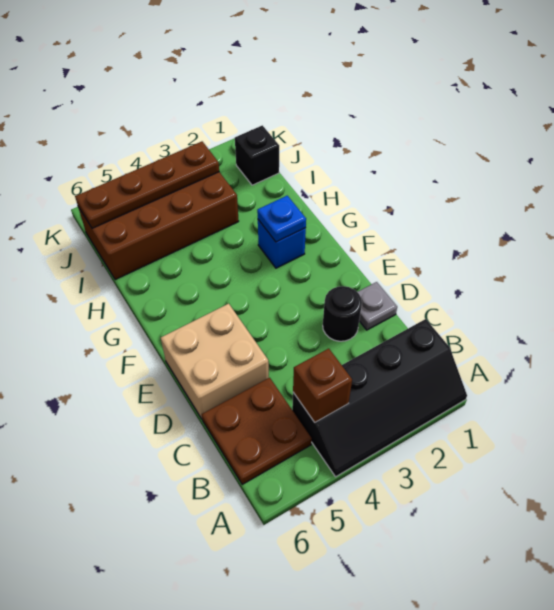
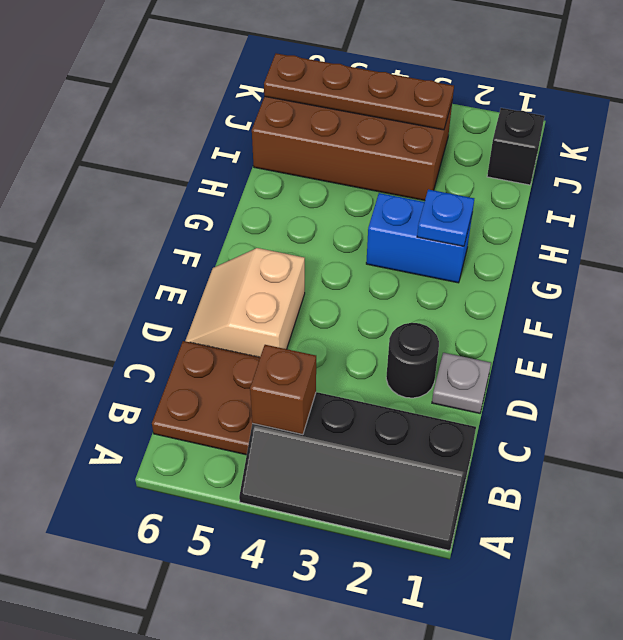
tan brick D5:E6 level 1 -> tan slope D5:E6 level 1 top 5
blue brick G2 level 1 -> blue brick G2:G3 level 1

